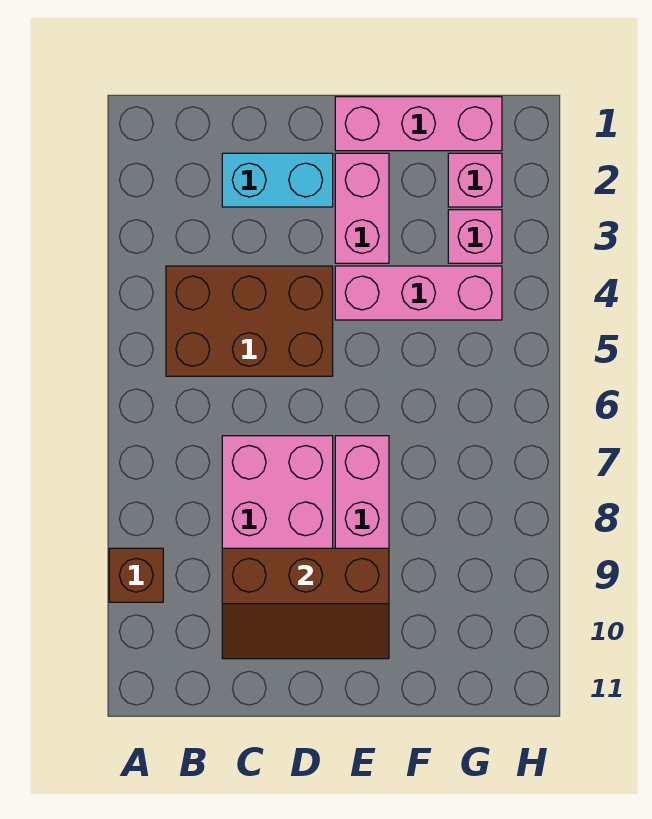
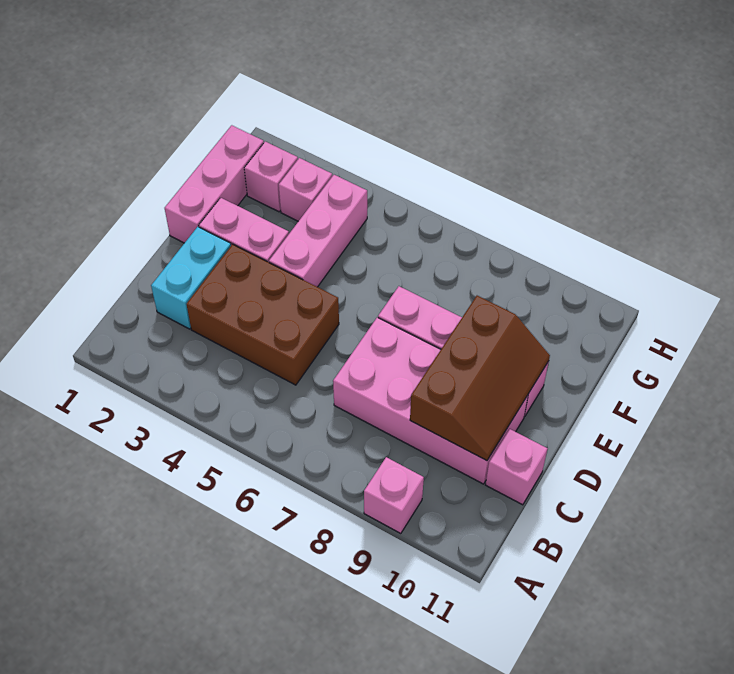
brown brick A9 level 1 -> pink brick A9 level 1
brown brick B4:D5 level 1 -> brown brick C3:D5 level 1
none -> pink brick C11 level 1

